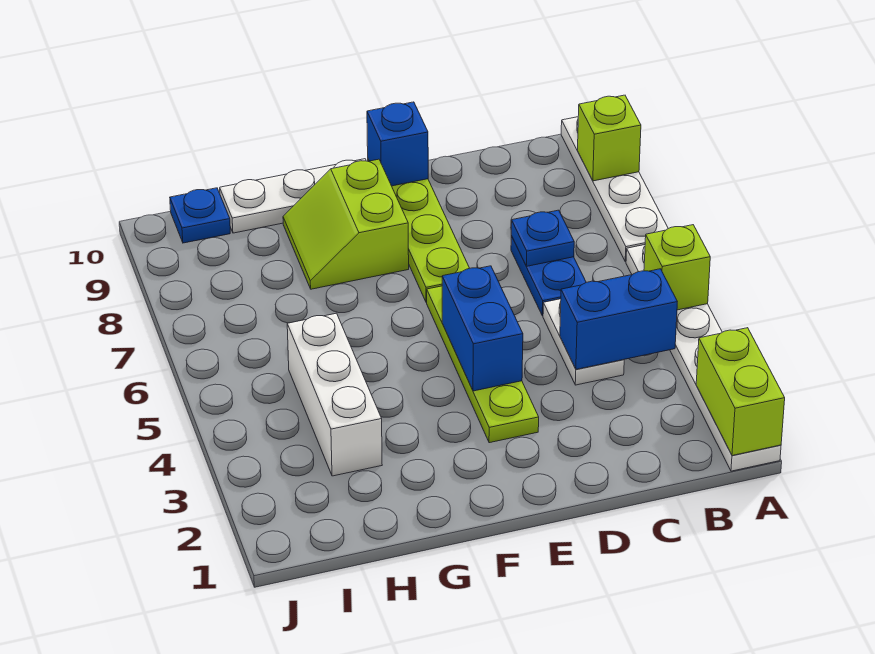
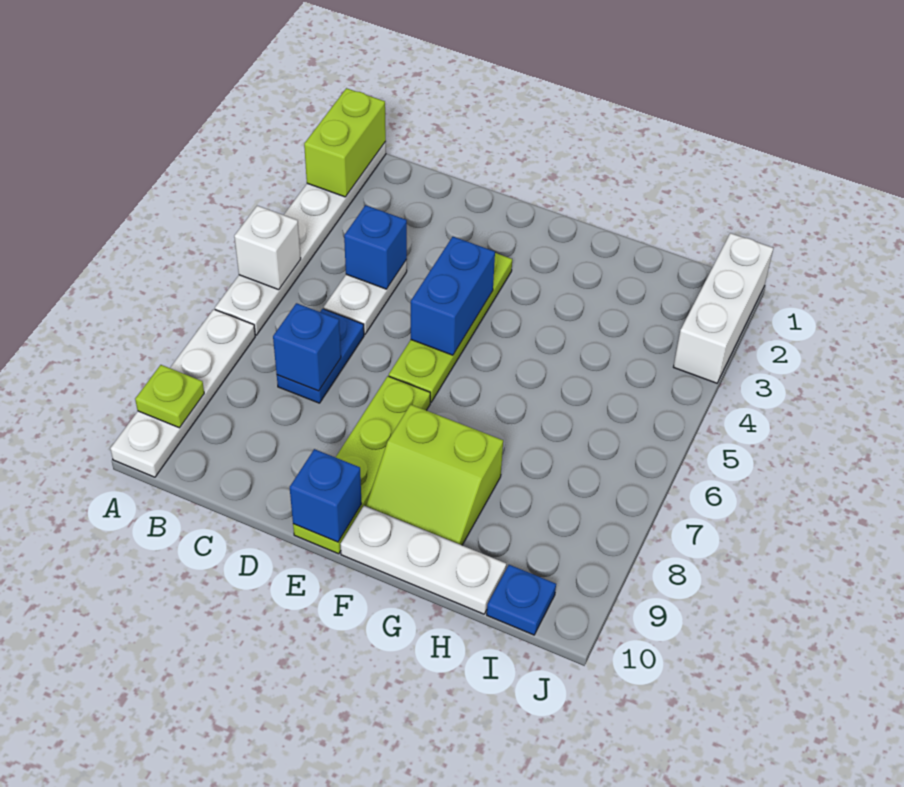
lime brick A5 level 2 -> white brick A5 level 2
lime brick A9 level 2 -> lime plate A9 level 2
blue brick B4:C4 level 2 -> blue brick C4 level 2
blue plate C7 level 2 -> blue brick C7 level 2
lime slope F8:G9 level 1 top F -> lime slope F8:G9 level 1 top 8
white brick H3:H5 level 1 -> white brick J1:J3 level 1

